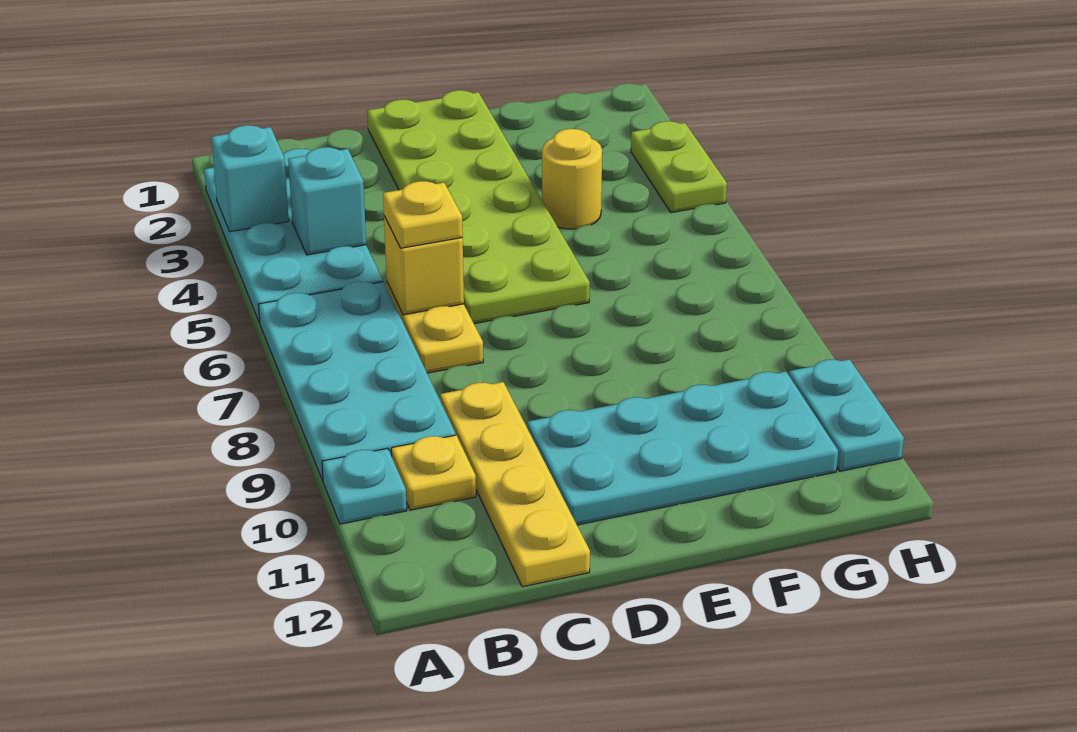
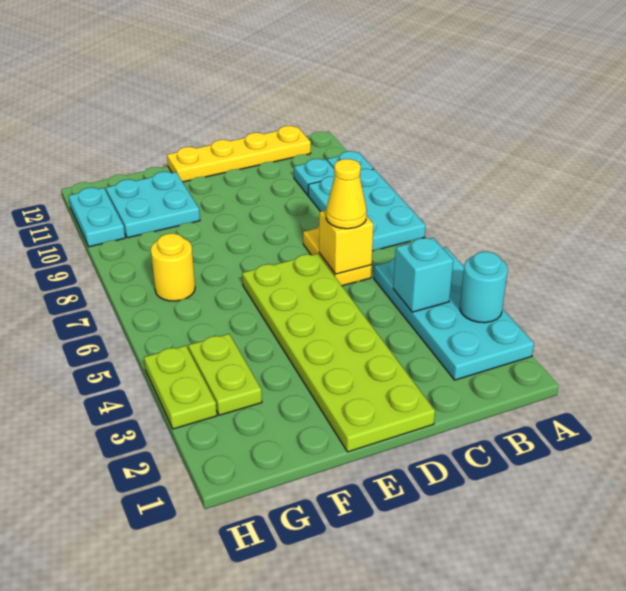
cyan brick A3 level 2 -> cyan round brick A3 level 2
cyan plate A6:B9 level 1 -> cyan plate A7:B9 level 1
yellow plate B10 level 1 -> cyan plate B10 level 1
yellow plate C6 level 3 -> yellow cone C6 level 3
yellow plate C9:C12 level 1 -> yellow plate B12:E12 level 1
cyan plate D10:G11 level 1 -> cyan plate F10:G11 level 1
yellow round brick F4 level 1 -> yellow round brick G7 level 1
none -> lime plate G3:G4 level 1

